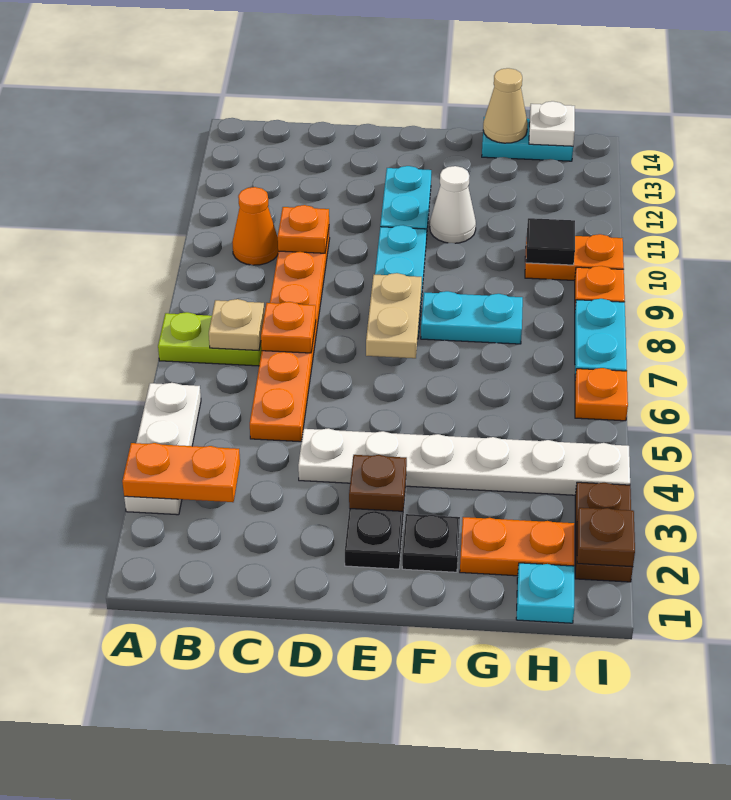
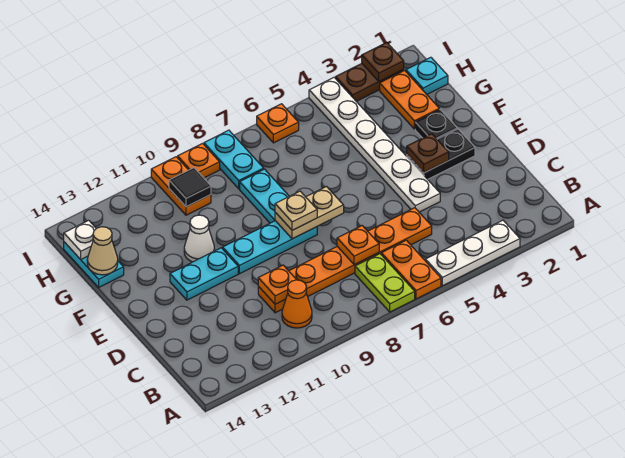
orange plate A3:B3 level 2 -> orange plate A6:B6 level 1
tan plate B7 level 2 -> tan plate E8 level 3
cyan plate I7:I8 level 1 -> cyan plate H8:I8 level 1

